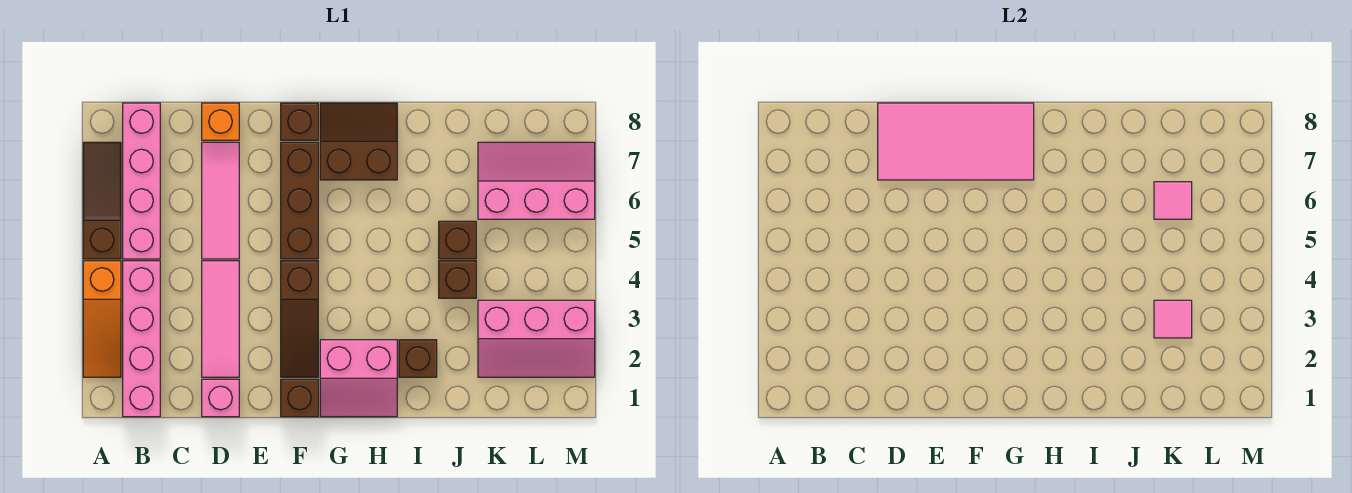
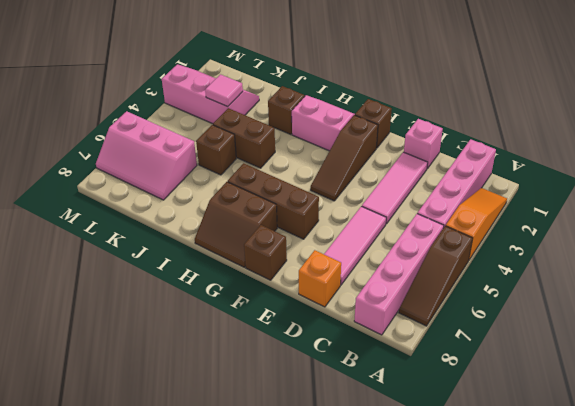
pink tile D7:G8 level 2 -> none
brown slope F2:F4 level 1 top 4 -> brown slope F2:F4 level 1 top 2
brown brick F5:F7 level 1 -> brown brick F6:H6 level 1
brown brick J4 level 1 -> brown brick I4:J4 level 1
pink tile K6 level 2 -> none

